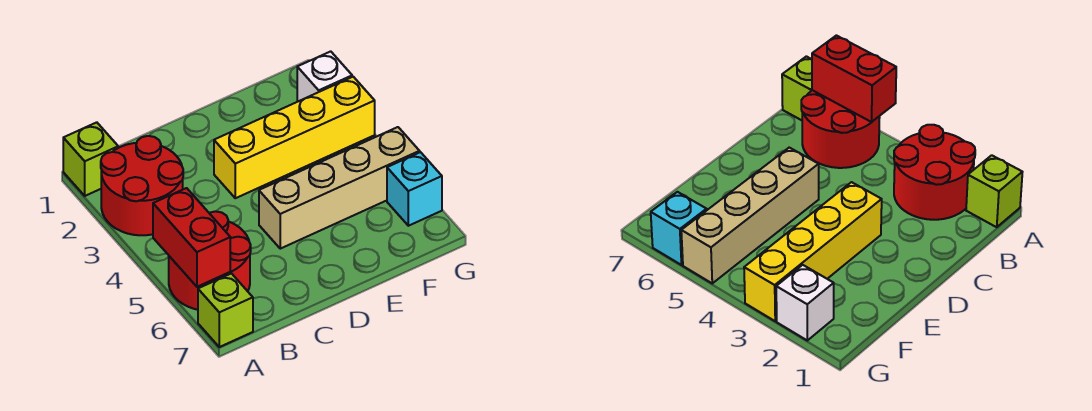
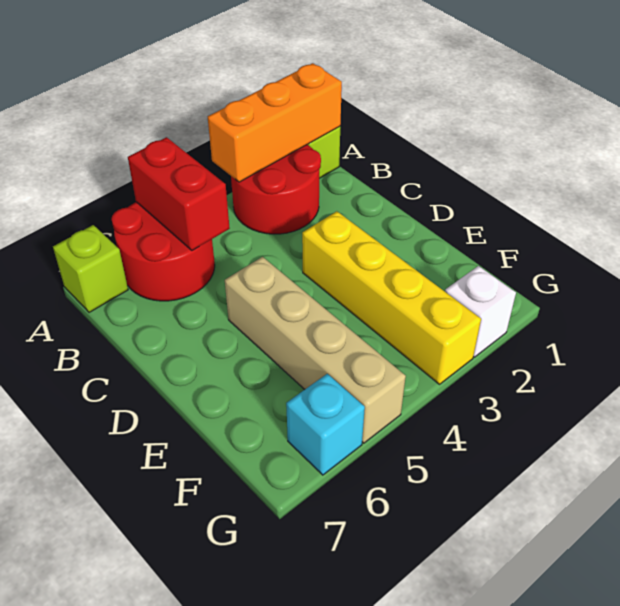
none -> orange brick A1:A3 level 2
red brick A5:A6 level 2 -> red brick A5:B5 level 2

